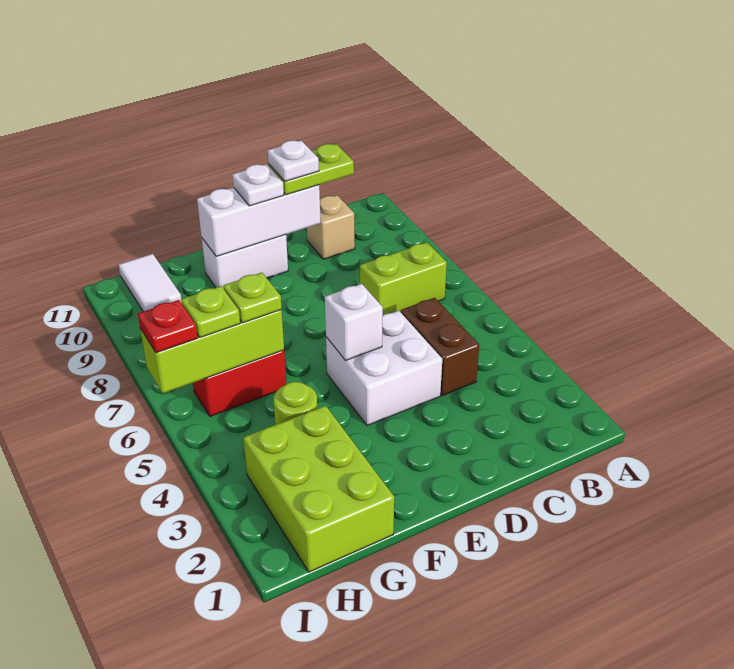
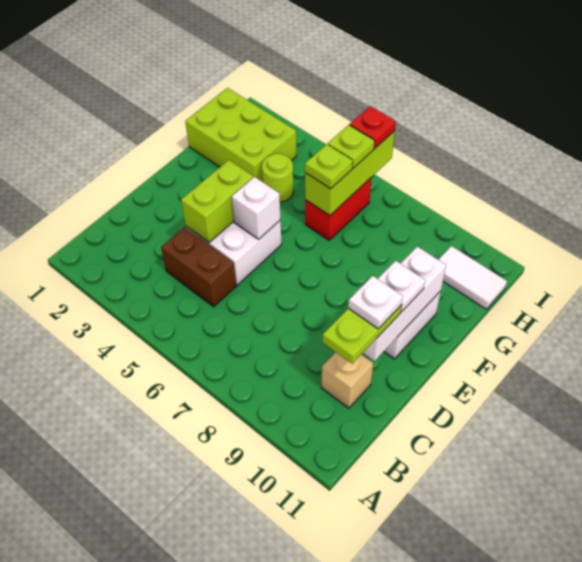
lime brick B7:C7 level 1 -> lime brick D4:E4 level 2

